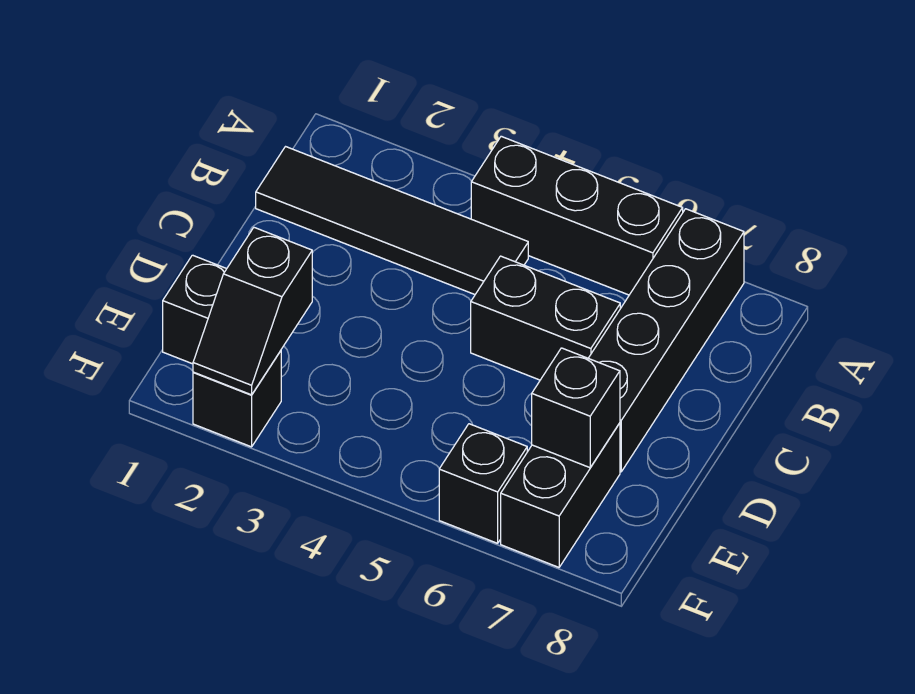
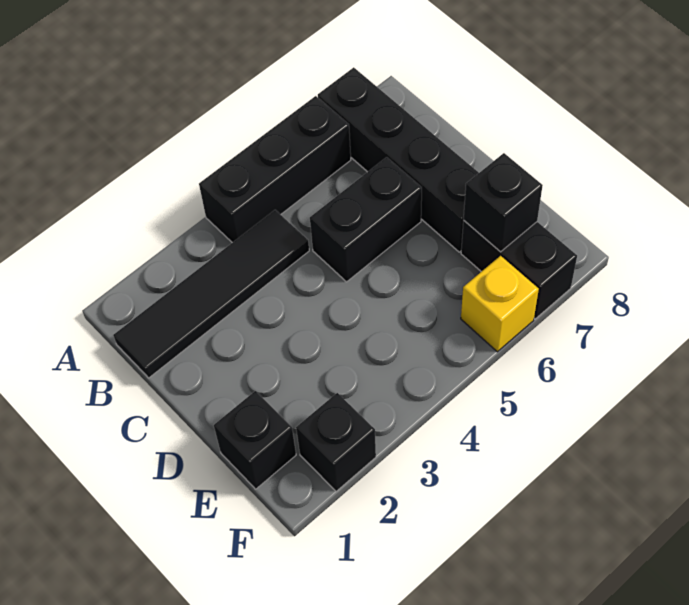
black slope E2:F2 level 2 top E -> none
black brick F6 level 1 -> yellow brick F6 level 1

